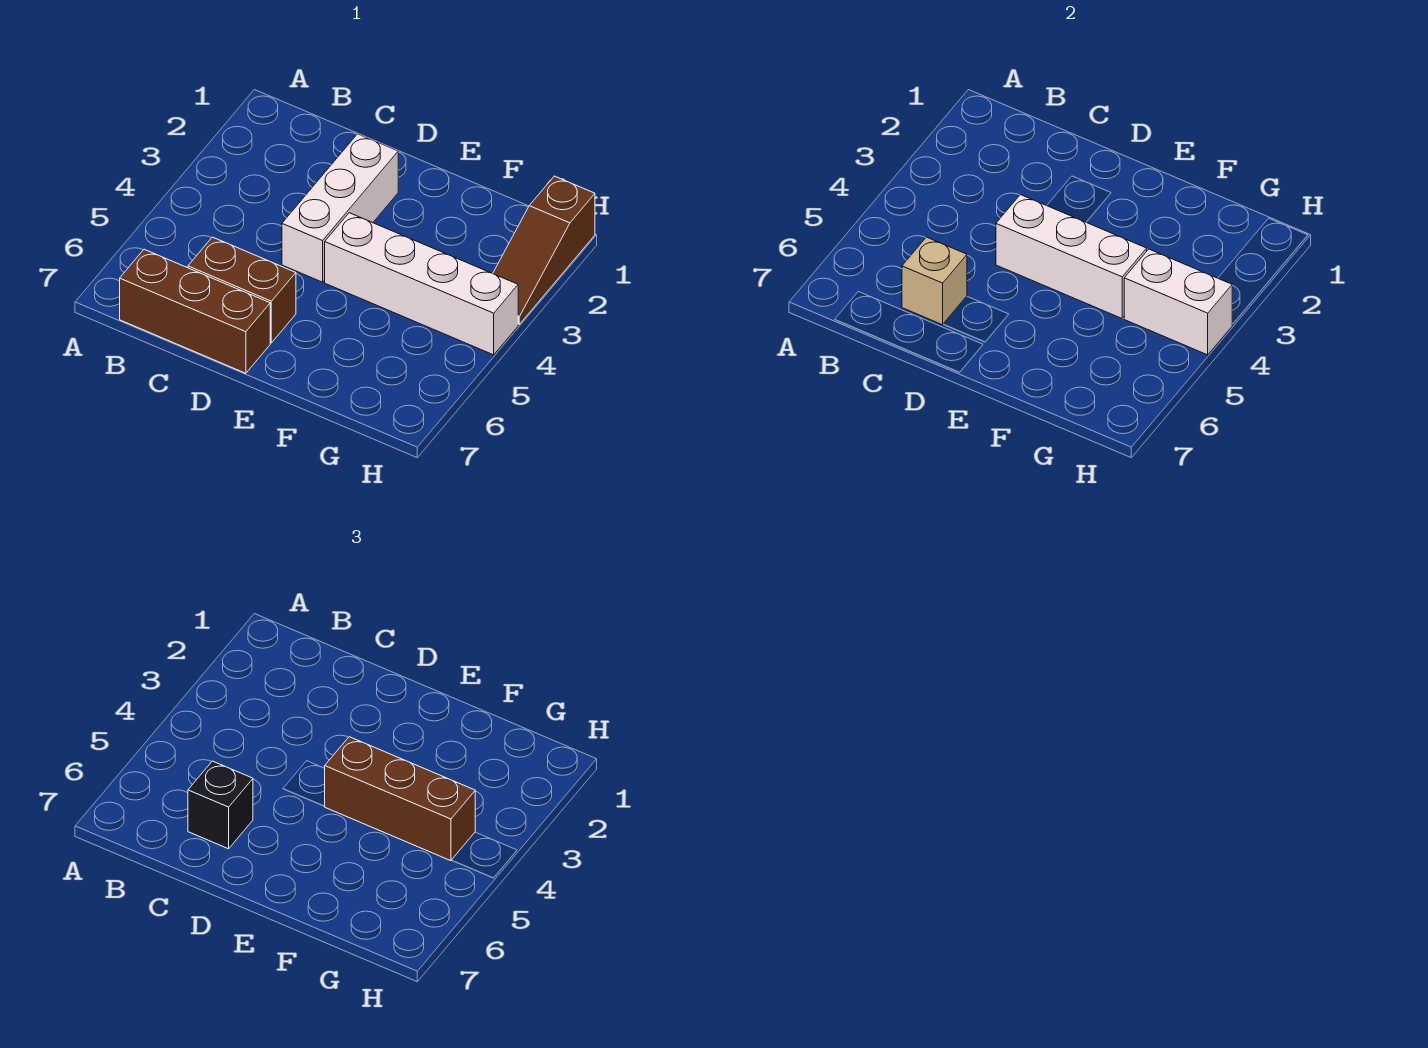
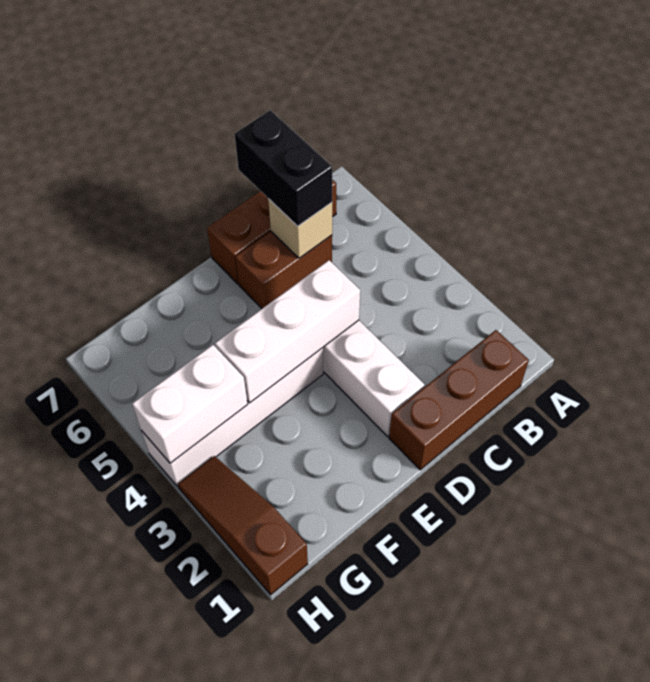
black brick C6 level 3 -> black brick C6:C7 level 3
brown brick E4:G4 level 3 -> brown brick B1:D1 level 1

